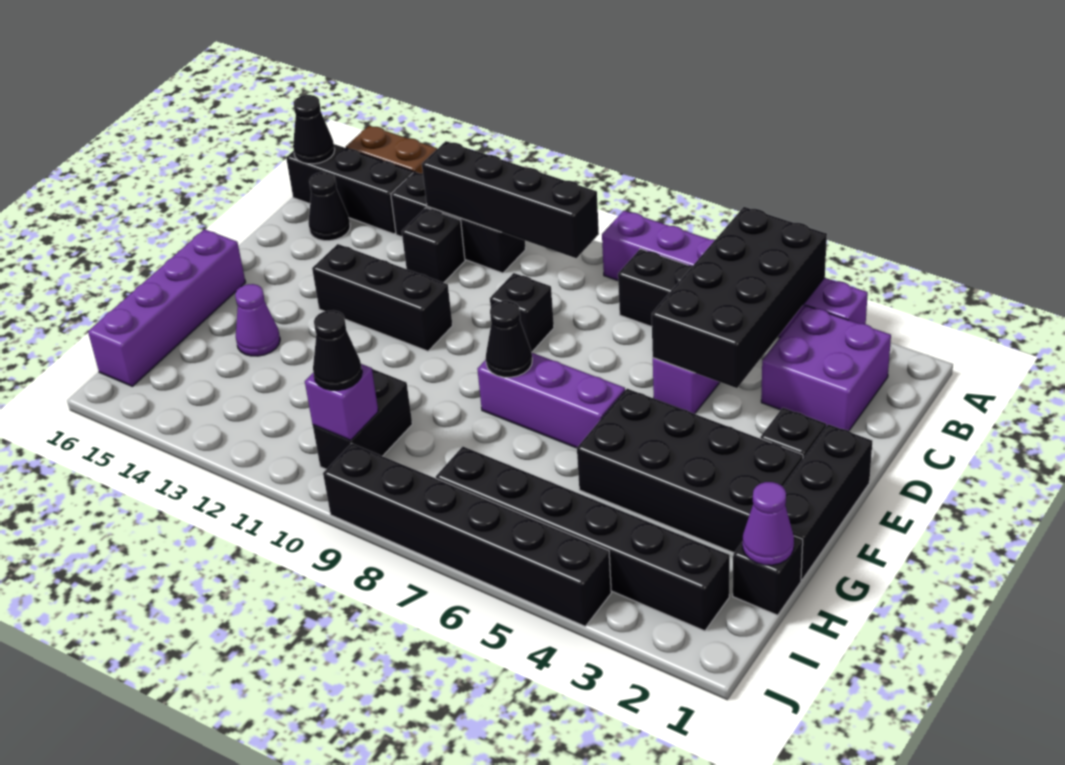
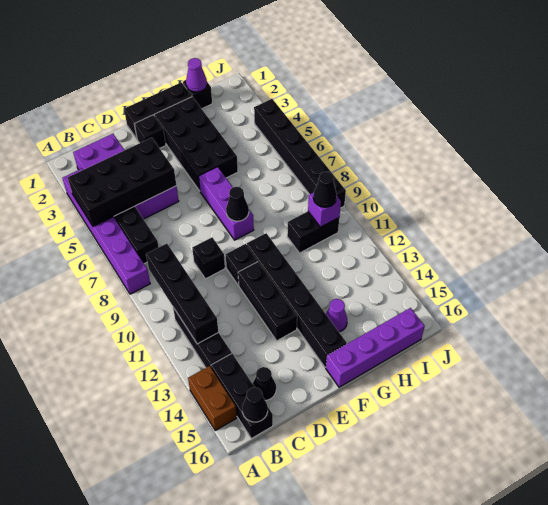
black brick C12 level 1 -> black brick E10 level 1
black brick I2:I7 level 1 -> black brick F10:F15 level 1

